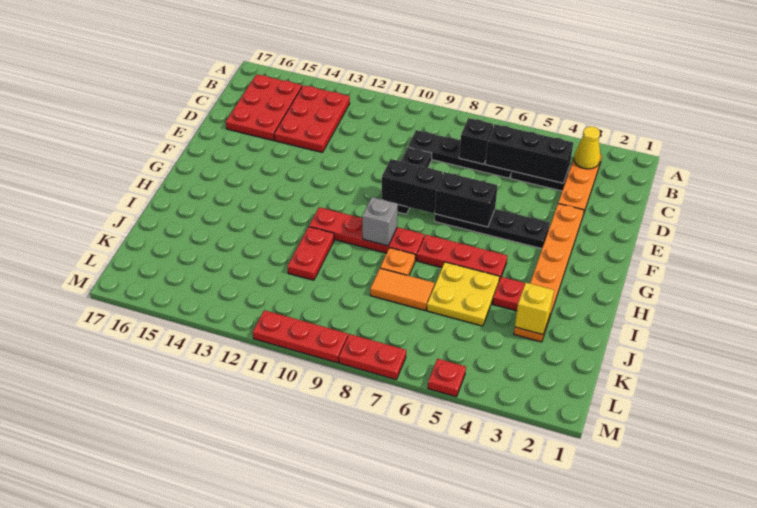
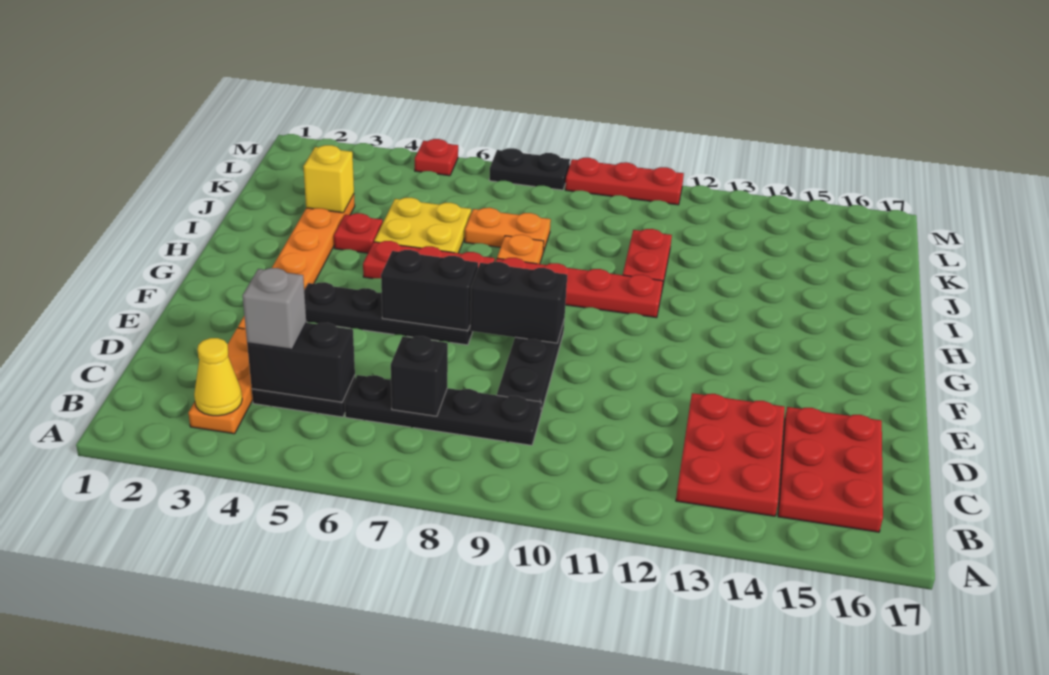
black brick C4:C6 level 2 -> black brick C4:C5 level 2
grey brick H9 level 2 -> grey brick C4 level 3
orange tile J7:J8 level 1 -> orange plate J7:J8 level 1
red plate M7:M8 level 1 -> black plate M7:M8 level 1

